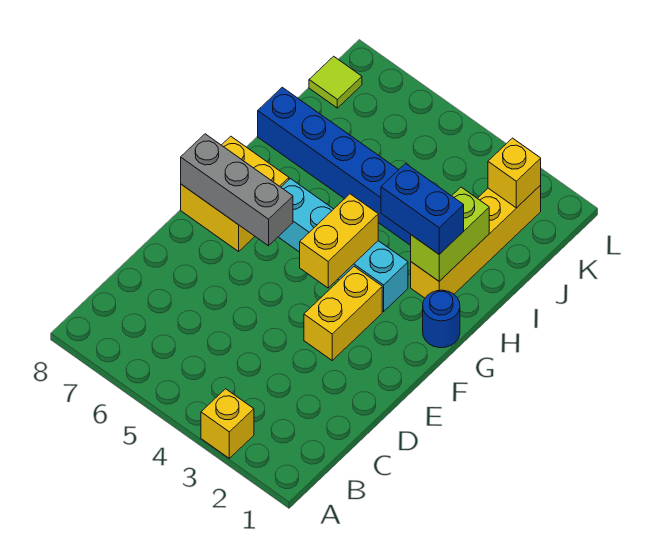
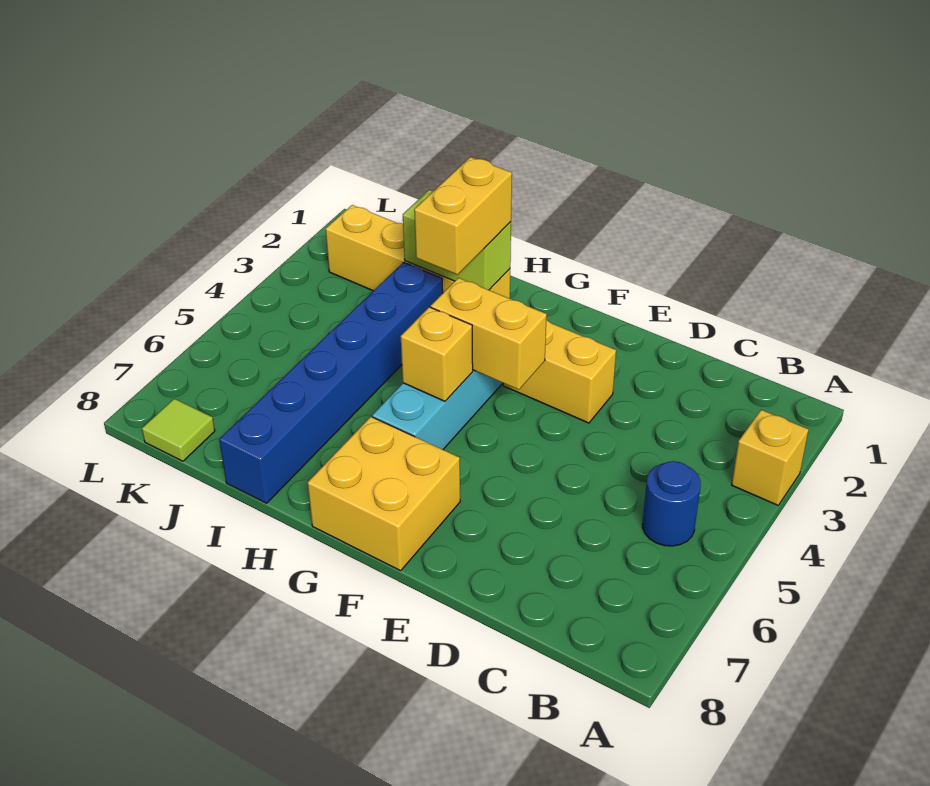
grey brick F6:F8 level 2 -> none
blue round brick G1 level 1 -> blue round brick B5 level 1
blue brick H2:H3 level 3 -> yellow brick H2:H3 level 3
yellow brick K2 level 2 -> yellow brick G5 level 2

